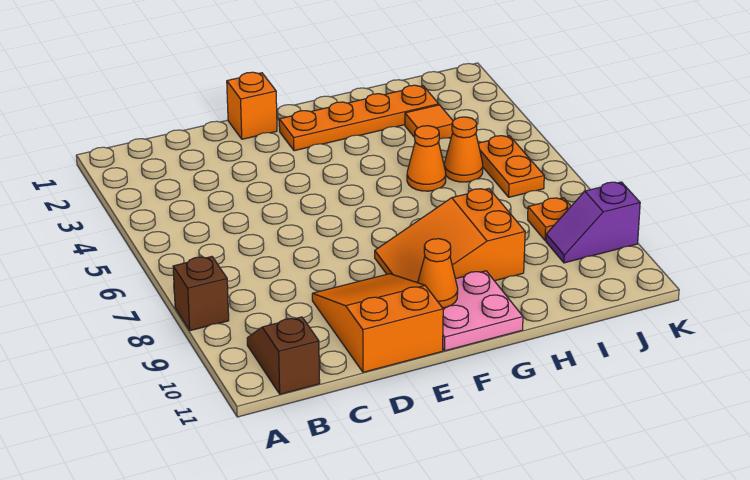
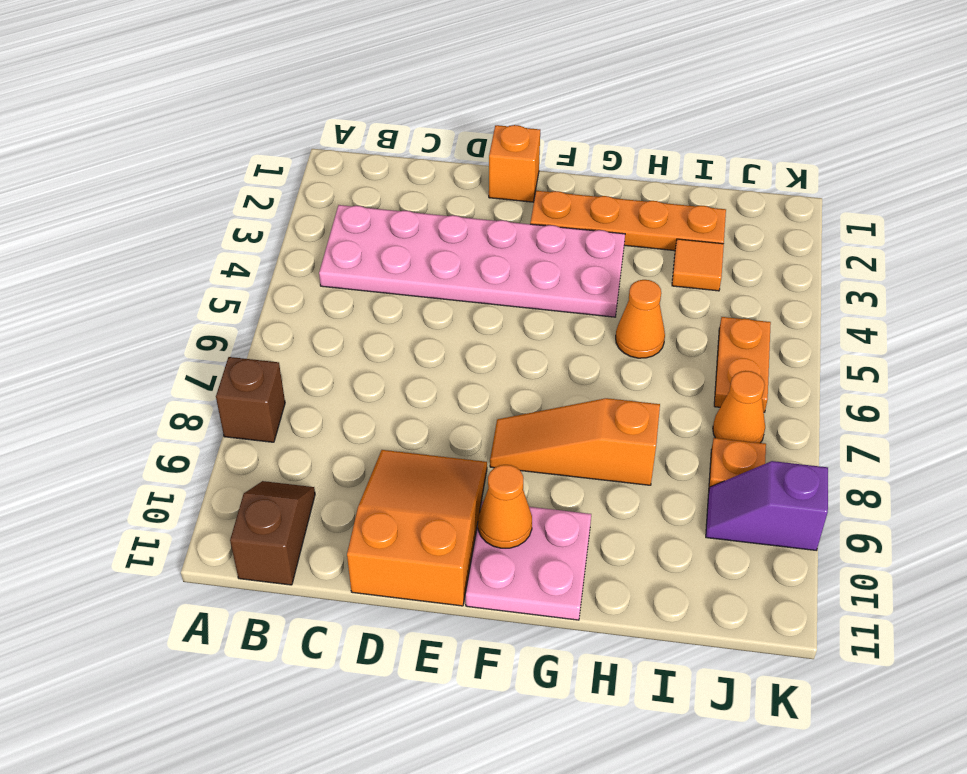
none -> pink plate B3:G4 level 1
orange slope F8:H9 level 1 top H -> orange slope F8:H8 level 1 top H
orange cone I5 level 1 -> orange cone J7 level 1

